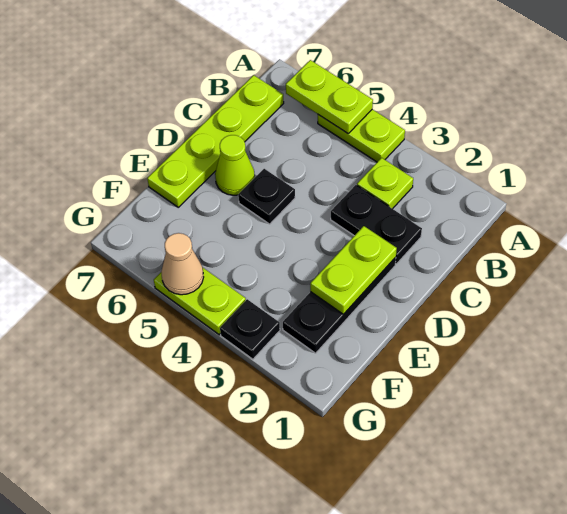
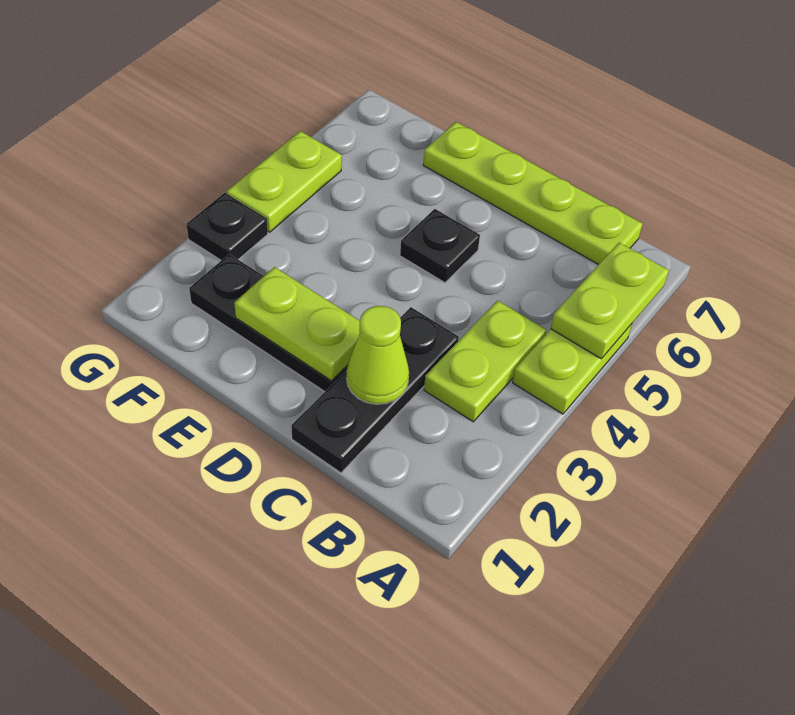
lime plate B3 level 1 -> lime plate B3:B4 level 1
black plate C2:C3 level 1 -> black plate C1:C3 level 1
lime cone D6 level 1 -> lime cone C2 level 2
tan cone G5 level 2 -> none

